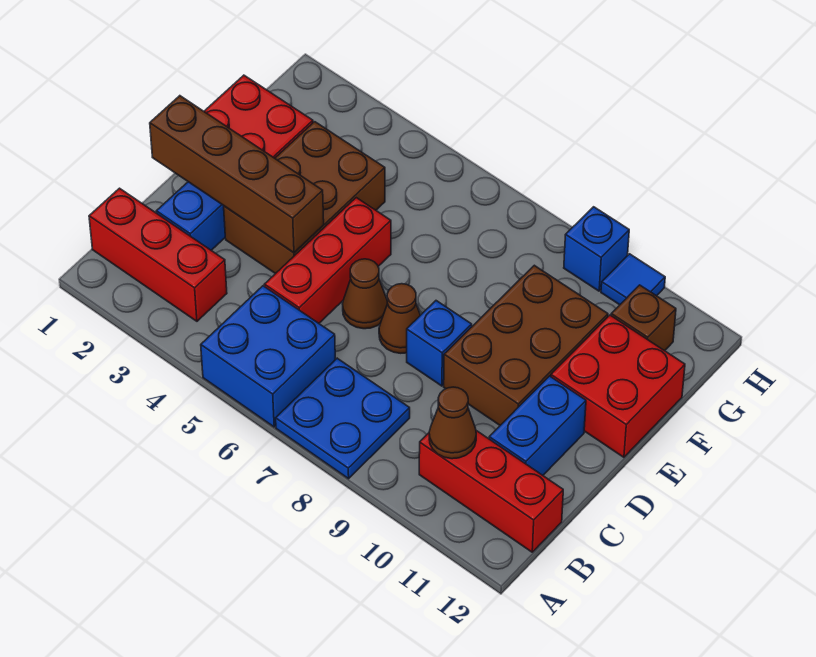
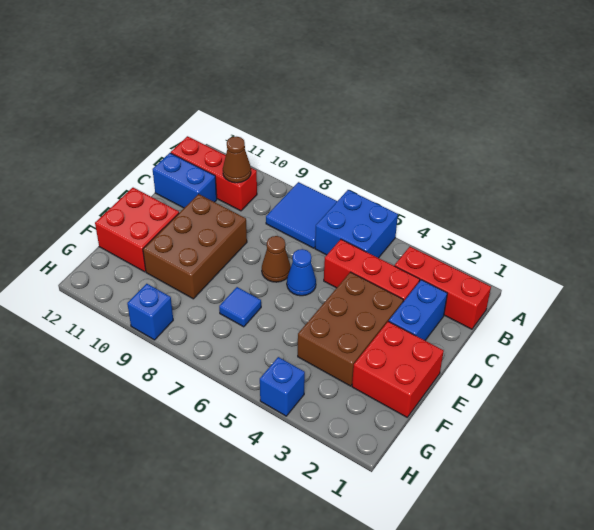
blue plate A7:B8 level 1 -> blue tile A7:B8 level 1
red brick C5:E5 level 1 -> red brick C3:C5 level 1
blue brick C11:D11 level 1 -> blue brick C11:C12 level 1
brown brick D1:D4 level 2 -> none
brown cone D6 level 1 -> blue cone D6 level 1
blue brick D8 level 1 -> blue brick H4 level 1
brown brick G11 level 1 -> none
blue tile H10 level 1 -> blue tile F7 level 1

